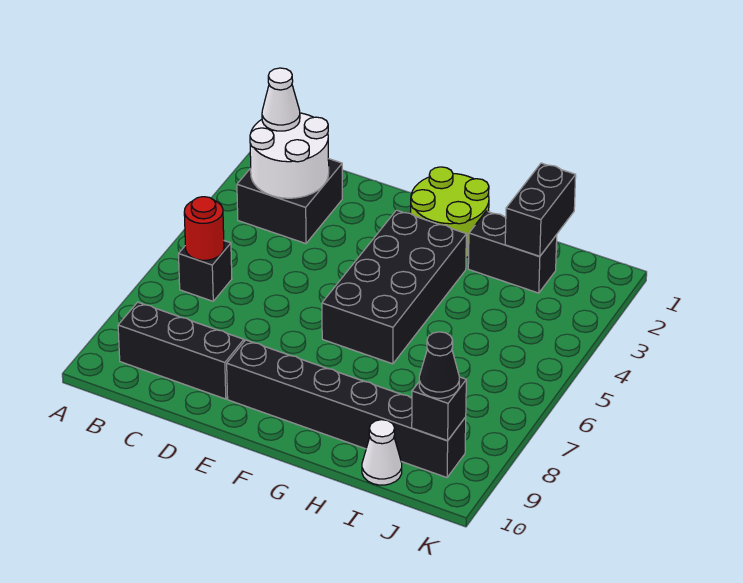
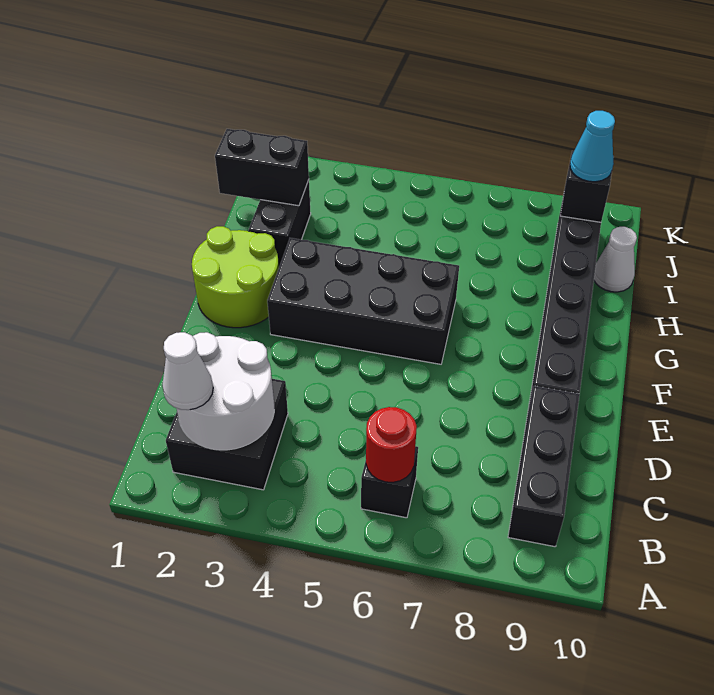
black cone J9 level 3 -> cyan cone J9 level 3

